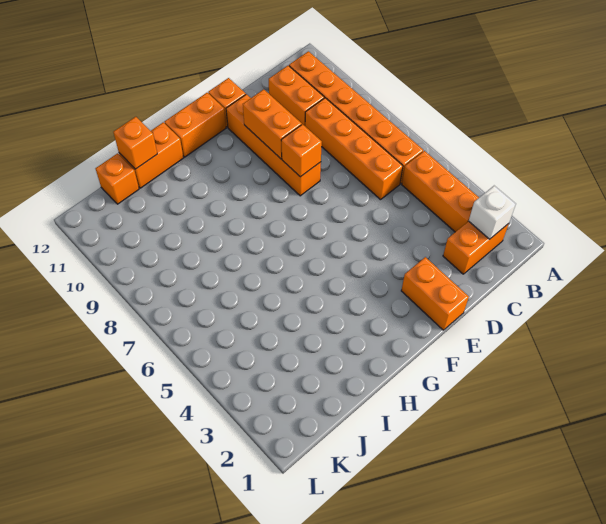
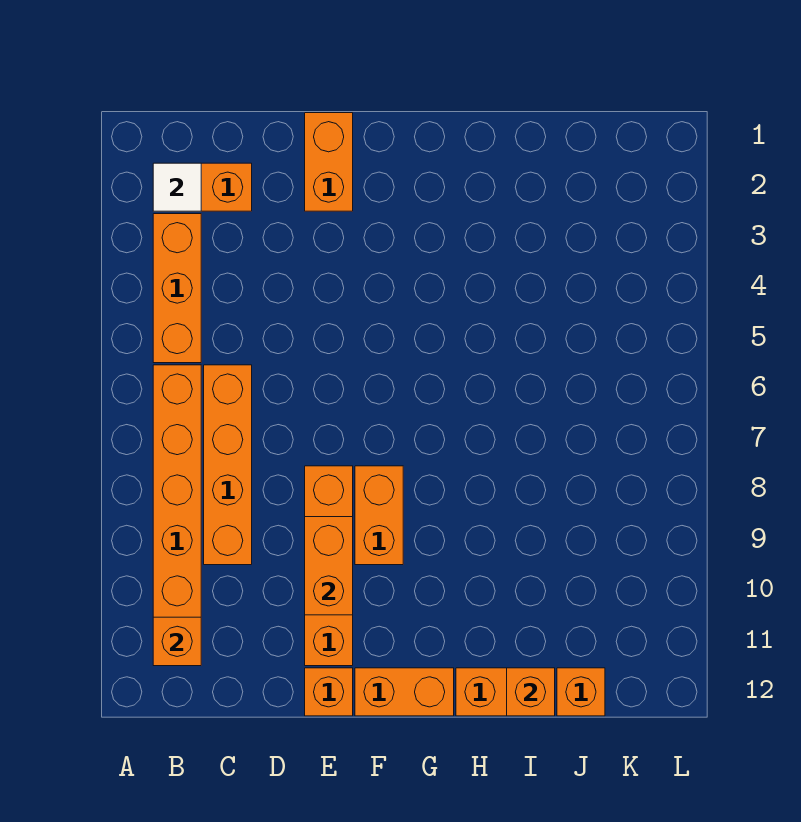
white brick B2 level 2 -> white tile B2 level 2
orange brick C10:C11 level 1 -> orange brick F8:F9 level 1
orange brick E8 level 2 -> orange brick B11 level 2

